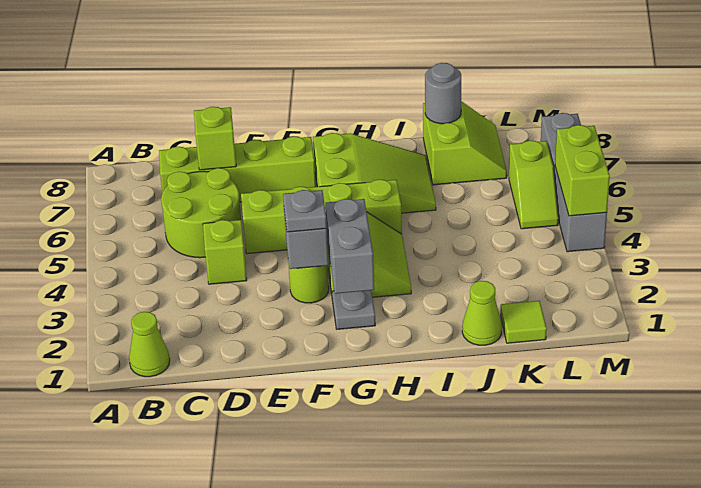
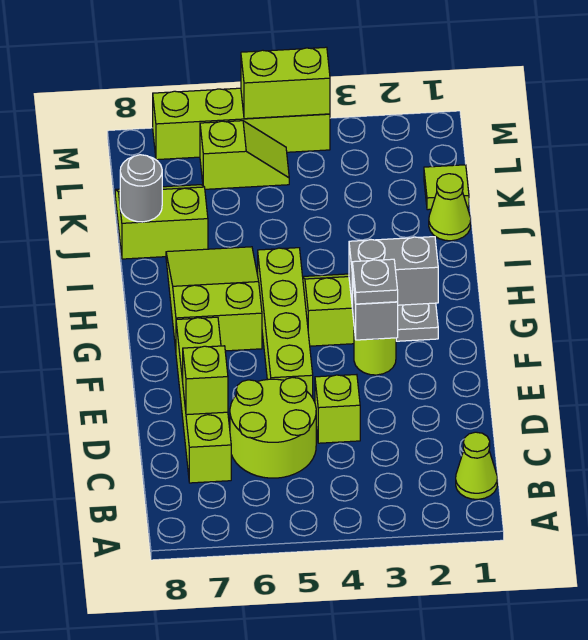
grey brick M4:M7 level 1 -> lime brick M4:M7 level 1

